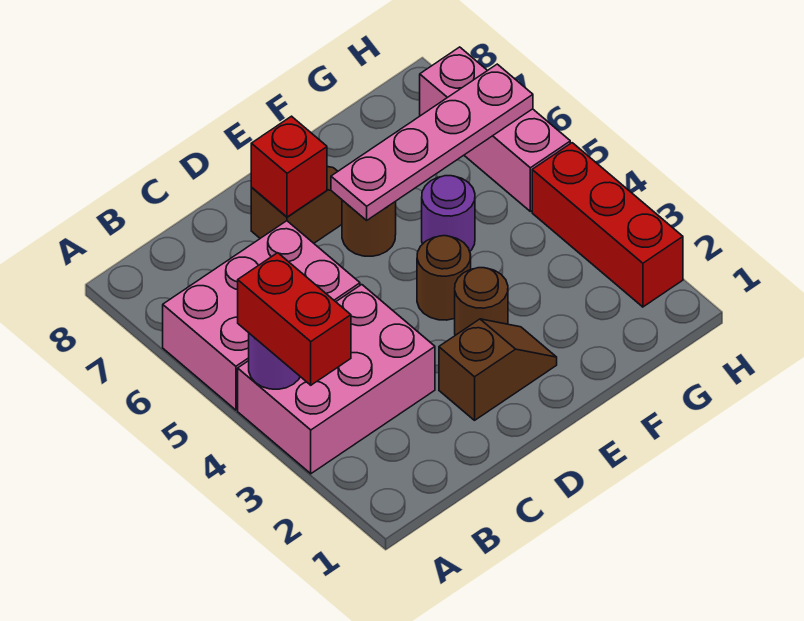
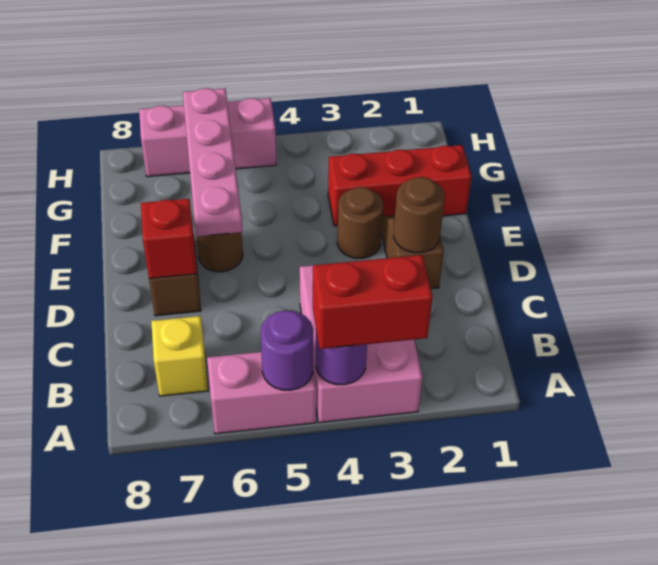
pink brick A5:C6 level 1 -> pink brick A5:A6 level 1
none -> yellow brick B7 level 1
brown round brick E4 level 1 -> brown round brick D2 level 2
purple round brick F5 level 1 -> purple round brick A5 level 2
red brick H2:H4 level 1 -> red brick F1:F3 level 1

